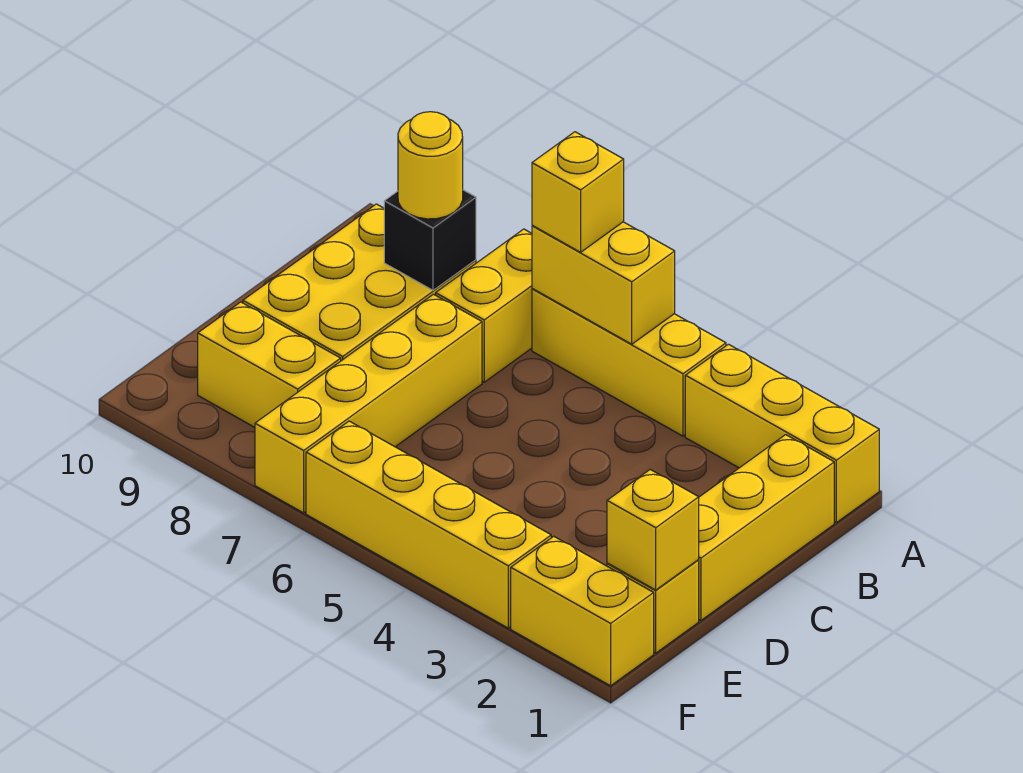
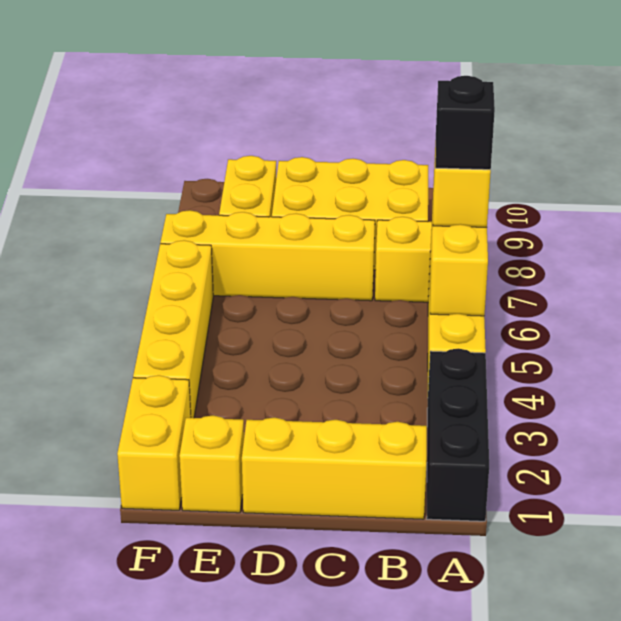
yellow brick A1:A3 level 1 -> black brick A1:A3 level 1
black brick B8 level 2 -> black brick A6 level 4
yellow round brick B8 level 3 -> none
yellow brick E1 level 2 -> none

